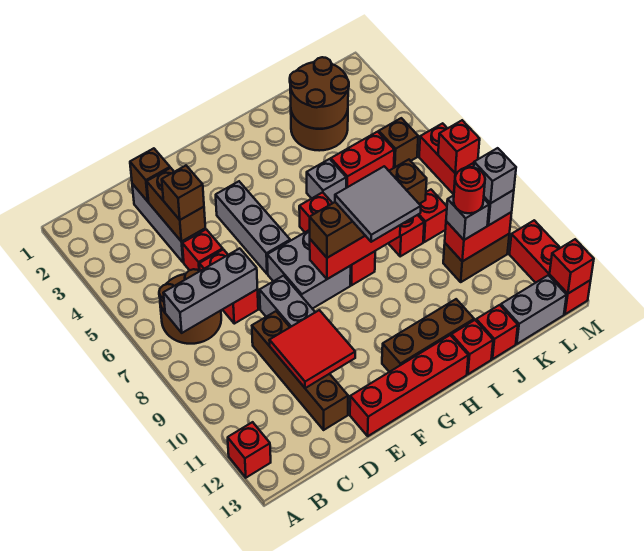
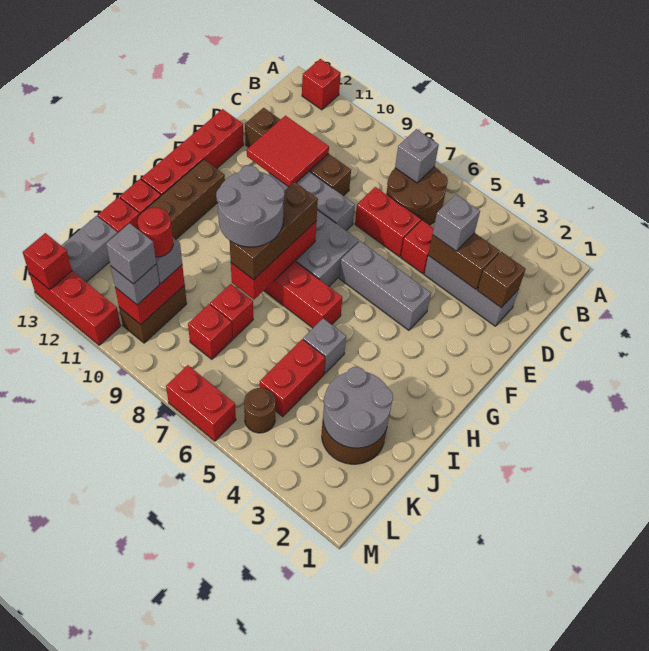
grey brick B7:D7 level 2 -> grey brick B7 level 2
brown brick D4 level 3 -> grey brick D4 level 3
brown brick G8:J8 level 3 -> brown brick G8:I8 level 3
grey tile H8:I9 level 4 -> grey round brick H8:I9 level 4
brown round brick J2:K3 level 2 -> grey round brick J2:K3 level 2
brown brick L5 level 1 -> brown round brick L5 level 1
red brick M7 level 2 -> none

